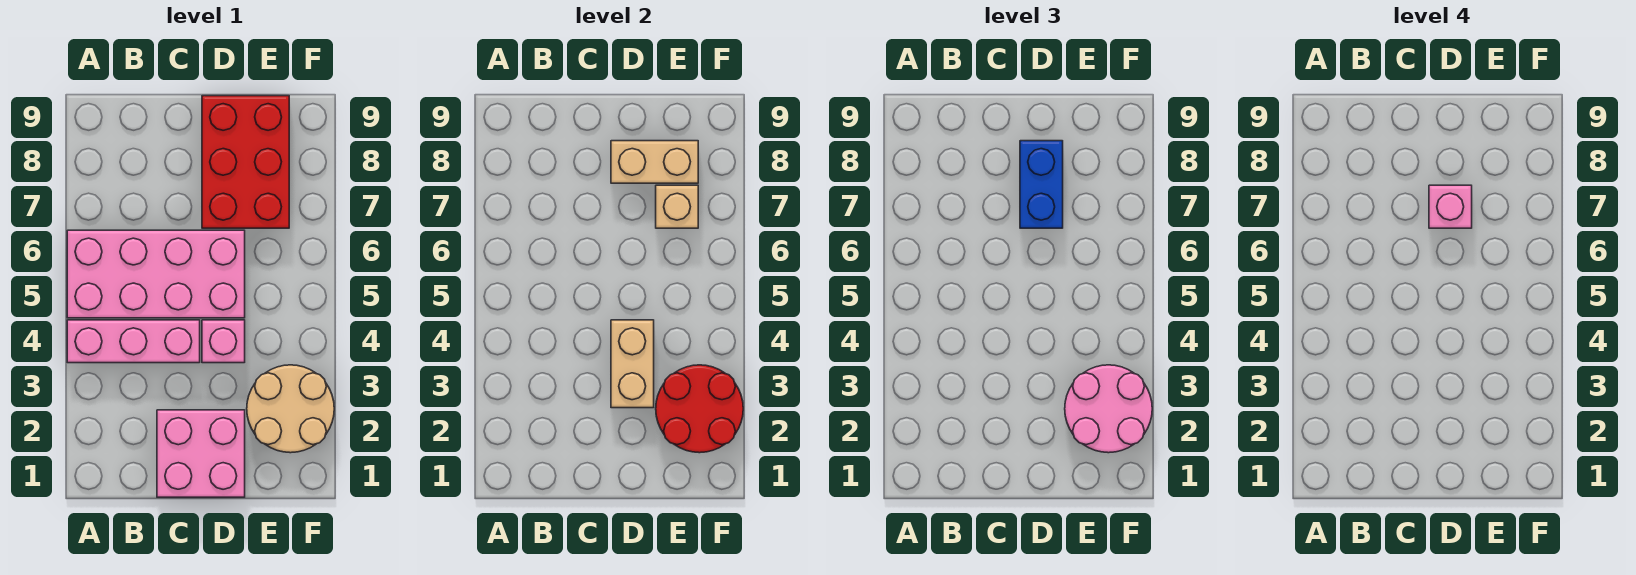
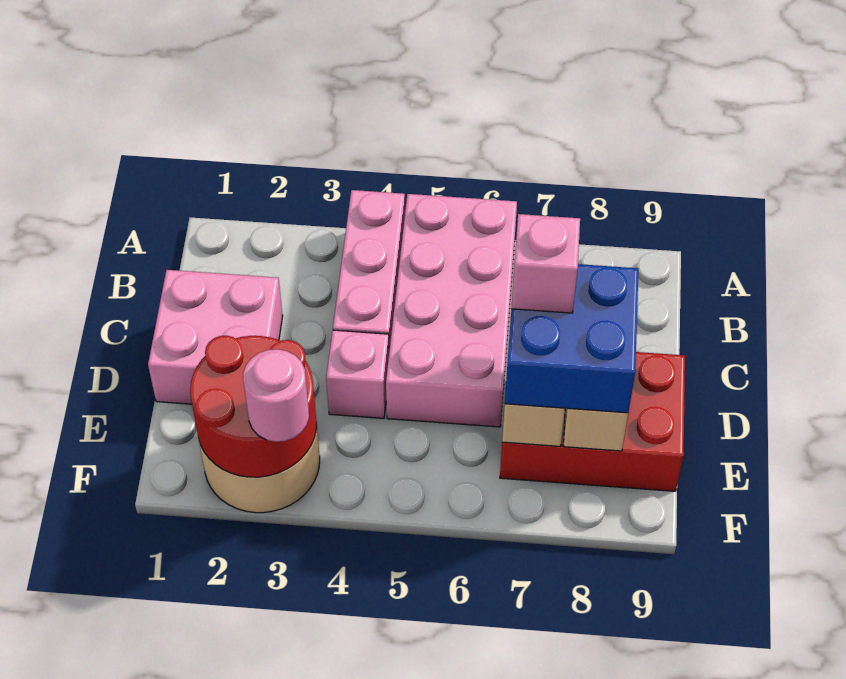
tan brick D3:D4 level 2 -> none
blue brick D7:D8 level 3 -> blue brick D7:E8 level 3
pink round brick E2:F3 level 3 -> pink round brick F3 level 3

